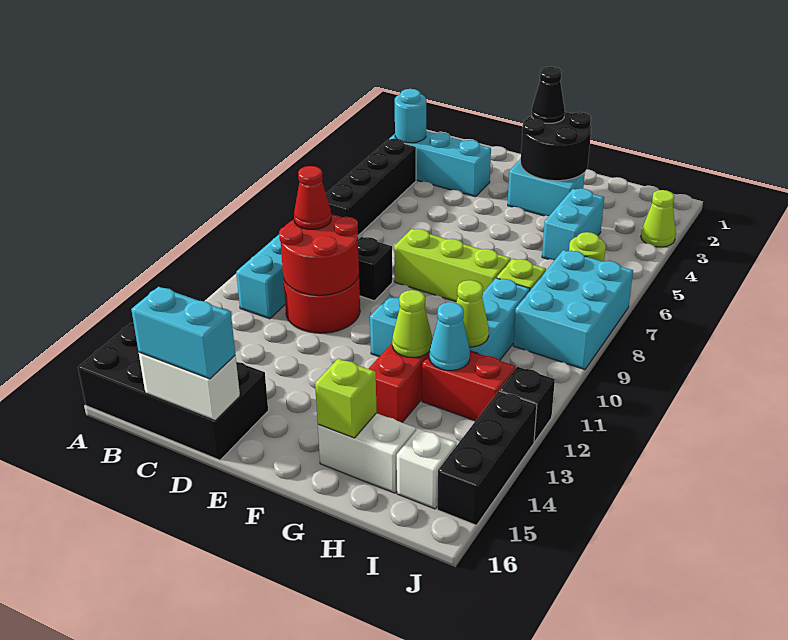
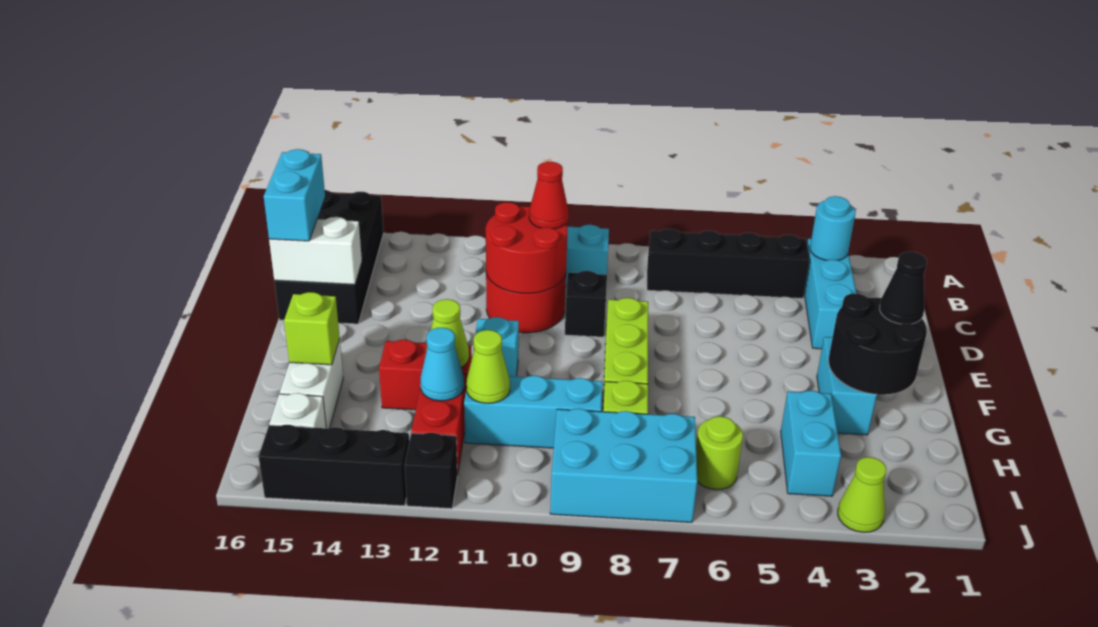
white brick C16:D16 level 2 -> white brick D15:D16 level 2
cyan brick H4:H5 level 1 -> cyan brick H4:I4 level 1

